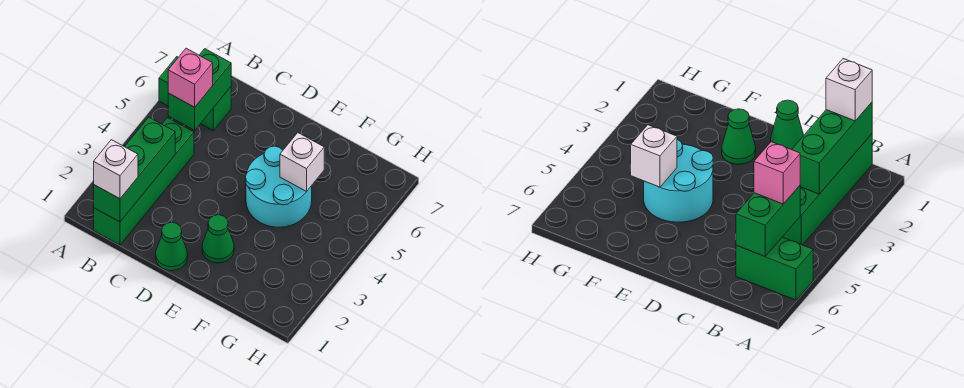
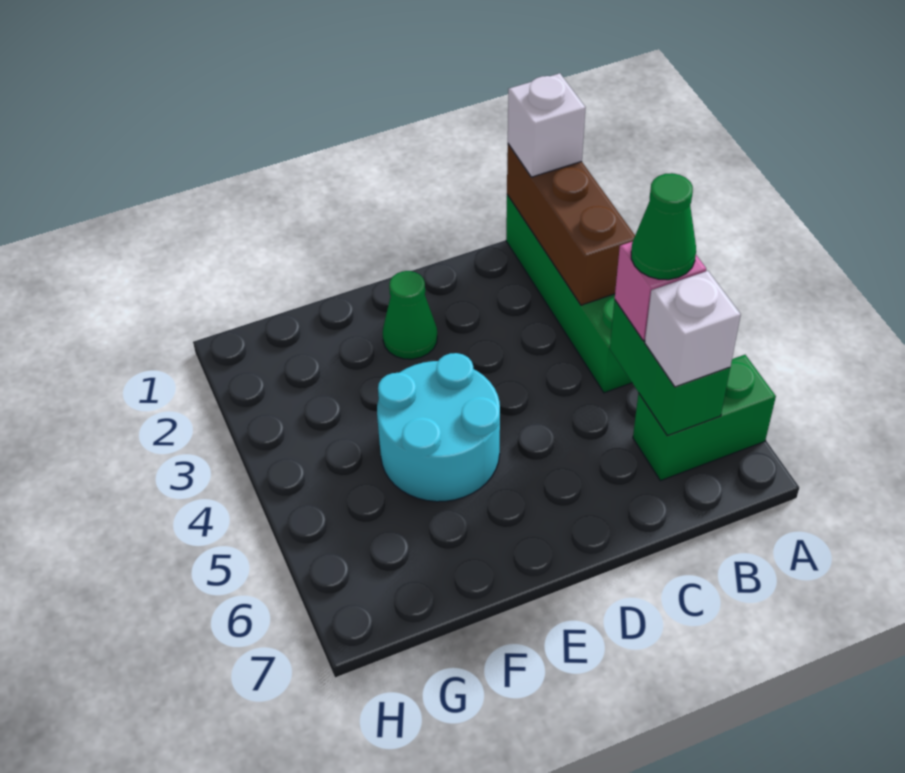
green brick B1:B3 level 2 -> brown brick B1:B3 level 2
green cone D1 level 1 -> green cone B5 level 4
white brick F5 level 2 -> white brick B6 level 3

